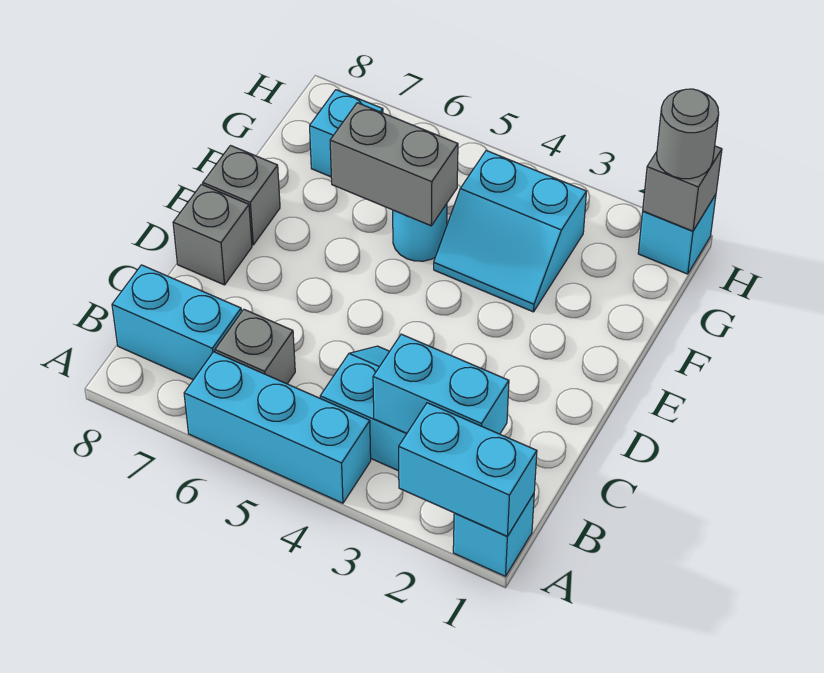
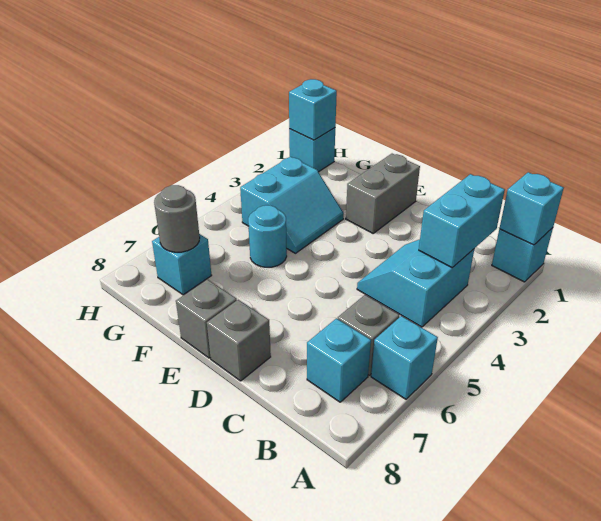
cyan brick A1:A2 level 2 -> cyan brick A1 level 2
cyan brick A4:A6 level 1 -> cyan brick A6 level 1
cyan brick B7:B8 level 1 -> cyan brick B7 level 1
grey brick F5:F6 level 2 -> grey brick E1:E2 level 1
grey brick H1 level 2 -> cyan brick H1 level 2
grey round brick H1 level 3 -> grey round brick G7 level 2

